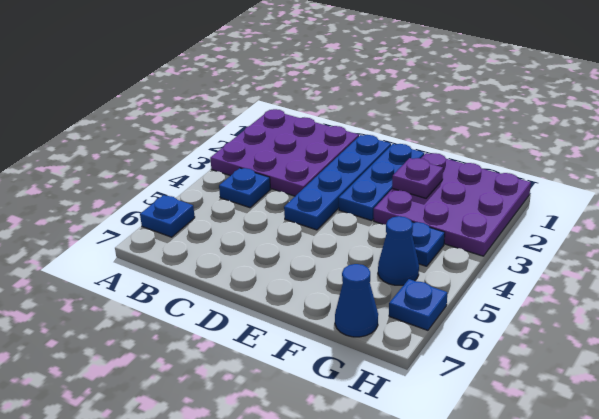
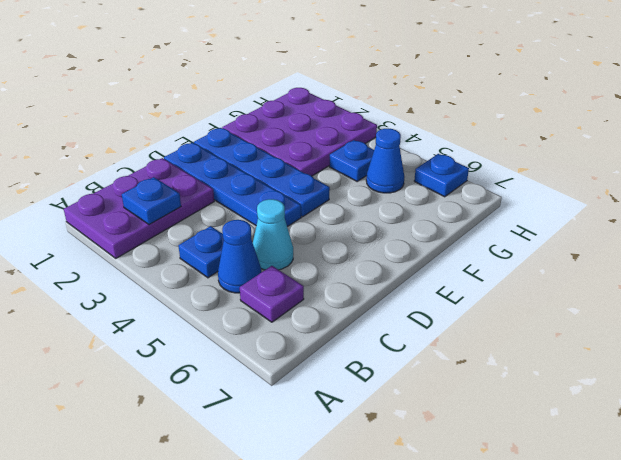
purple plate A1:C3 level 1 -> purple plate A1:C2 level 1
blue plate A6 level 1 -> blue plate B2 level 2
none -> cyan cone C5 level 1
blue plate E1:E3 level 1 -> blue plate E1:E4 level 1
purple plate F2 level 2 -> purple plate B6 level 1
blue cone G7 level 1 -> blue cone B5 level 1

